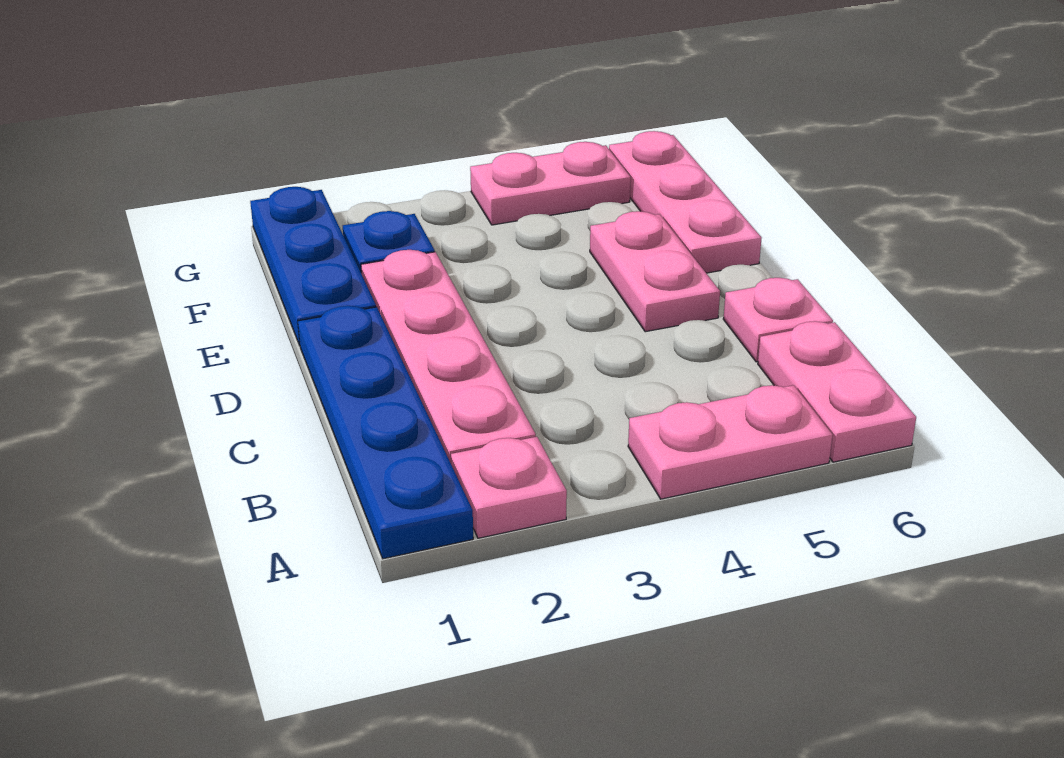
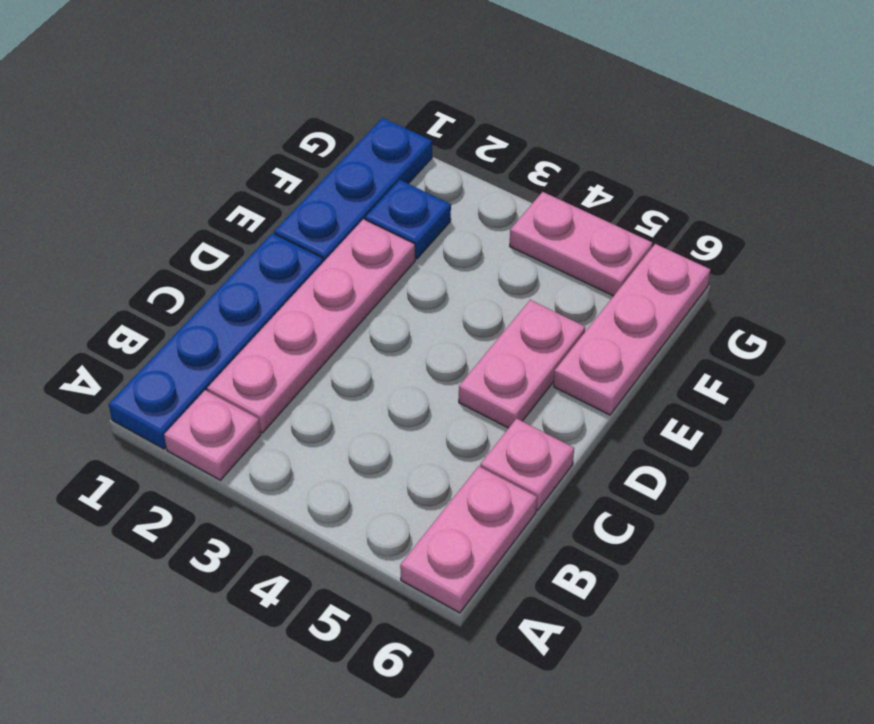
pink plate A4:A5 level 1 -> none

